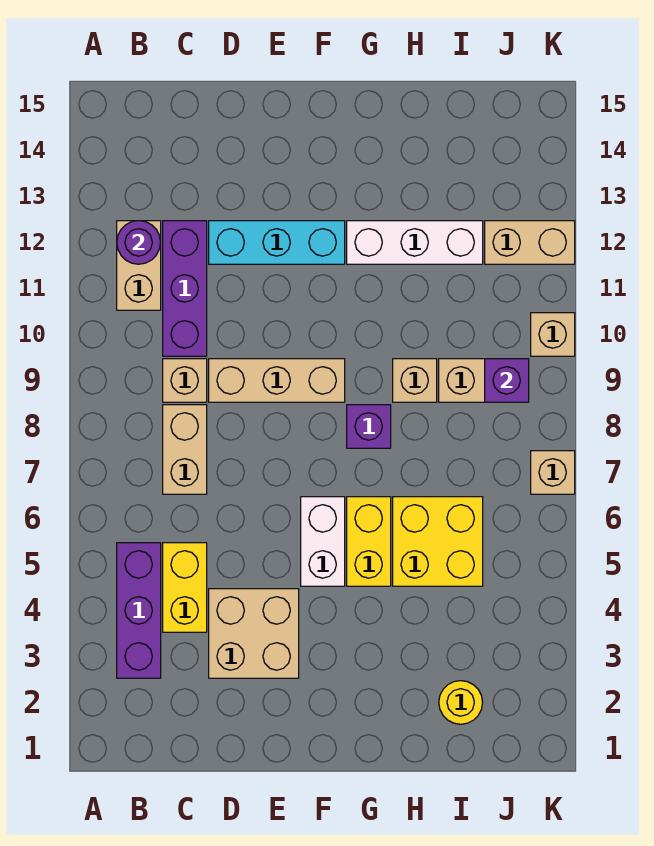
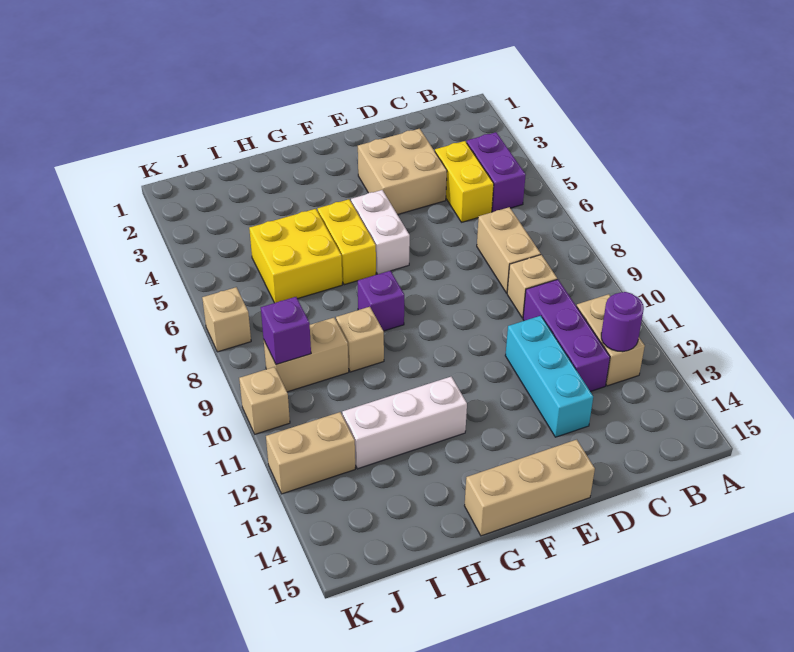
purple brick B3:B5 level 1 -> purple brick B4:B5 level 1
tan brick D9:F9 level 1 -> tan brick E15:G15 level 1
cyan brick D12:F12 level 1 -> cyan brick D11:D13 level 1
yellow round brick I2 level 1 -> none

